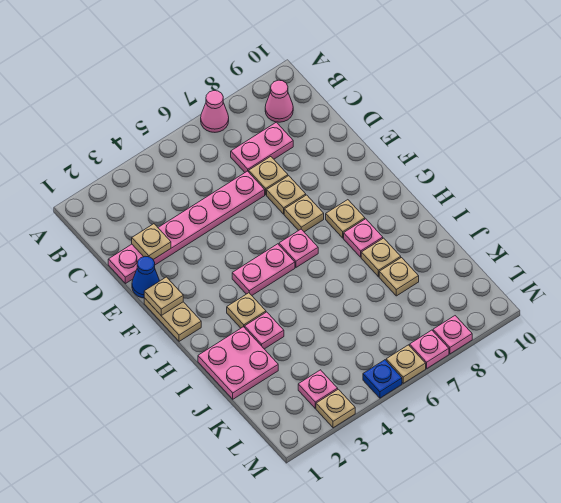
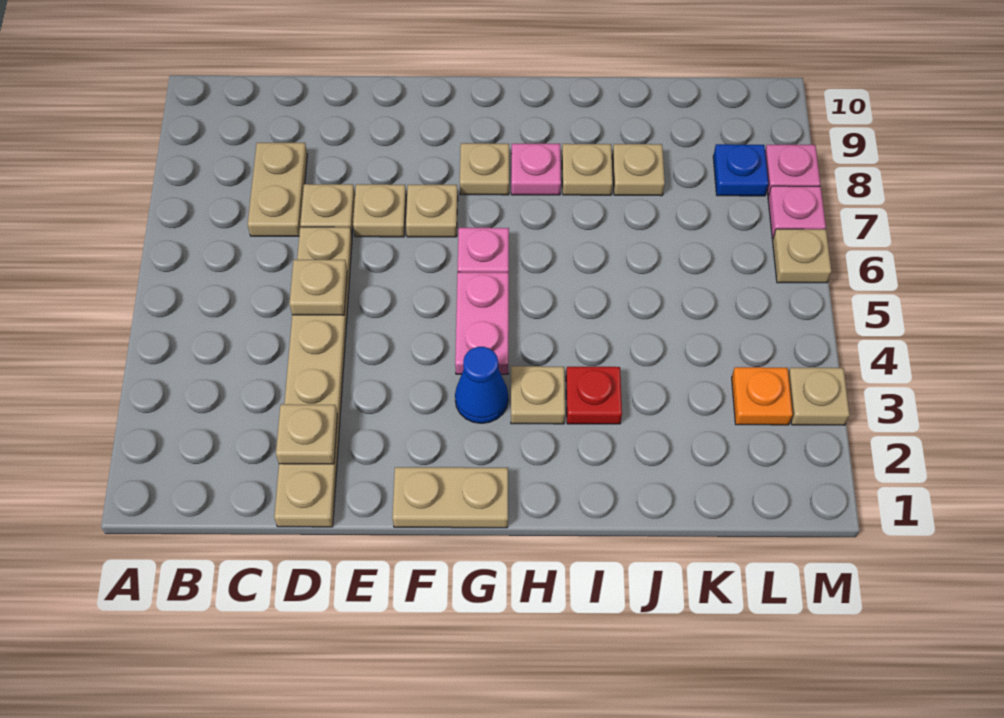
pink cone A7 level 1 -> none
pink cone B9 level 1 -> none
pink plate C7:C8 level 1 -> tan plate C7:C8 level 1
pink plate D1:D6 level 1 -> tan plate D1:D6 level 1
blue cone E1 level 1 -> blue cone G3 level 1
tan plate F1 level 2 -> tan plate D5 level 2
pink plate I1:J2 level 1 -> none
pink plate I3 level 1 -> red plate I3 level 1
pink plate L3 level 1 -> orange plate L3 level 1
blue plate M5 level 1 -> blue plate L8 level 1

